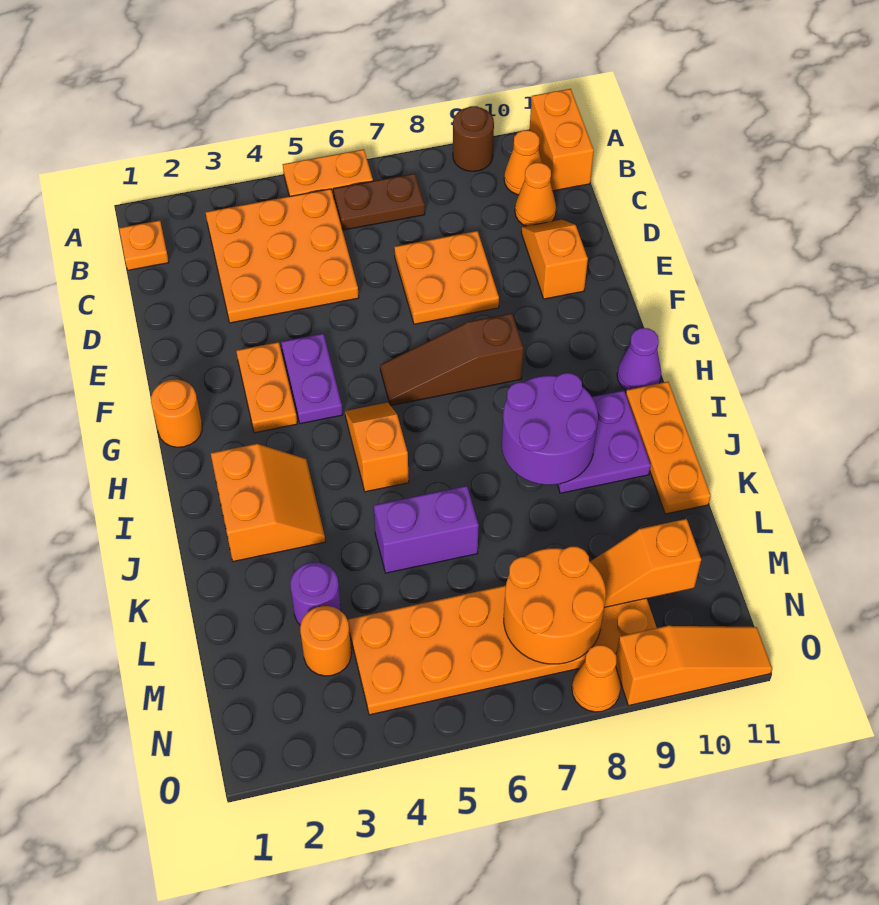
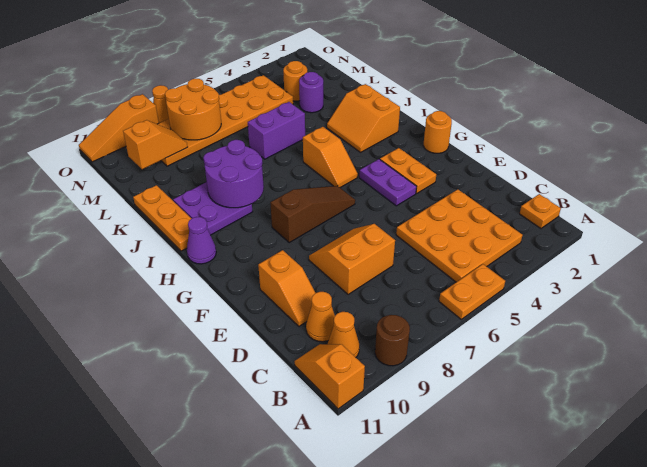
orange brick A11:B11 level 1 -> orange slope A11:B11 level 1 top A
brown plate B6:B7 level 1 -> none
orange plate D7:E8 level 1 -> orange slope D7:E8 level 1 top D

